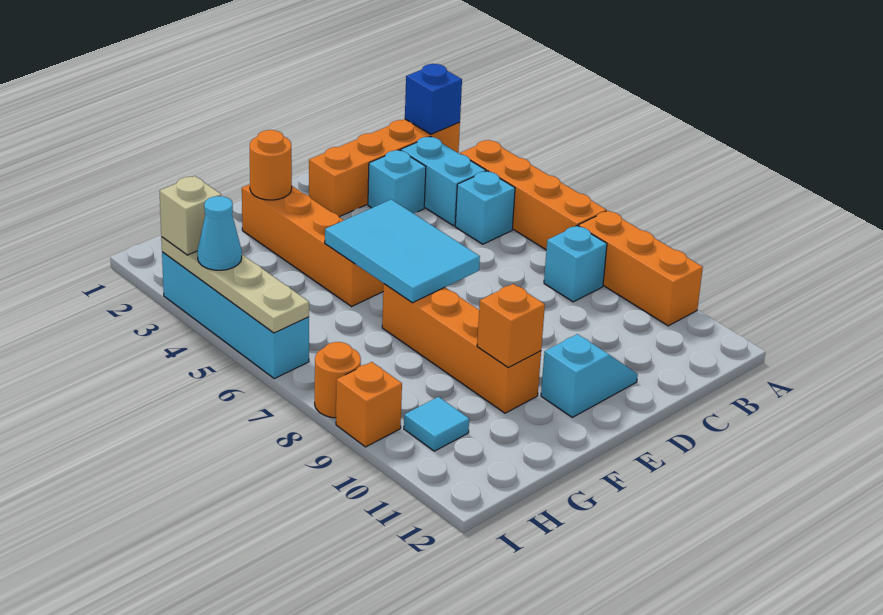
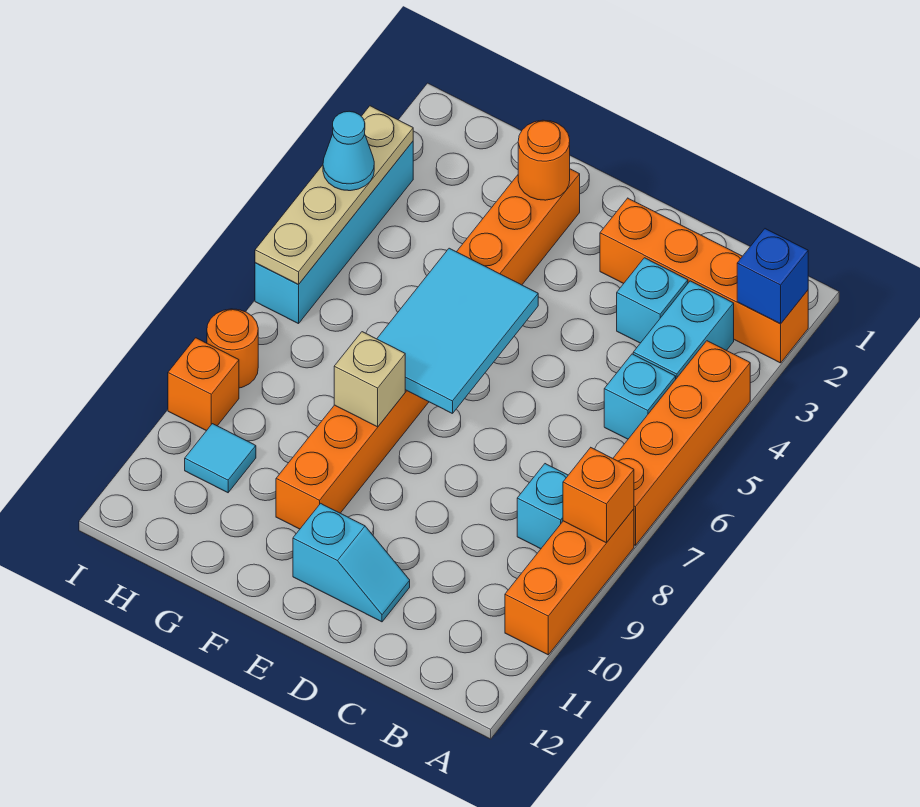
orange brick F10 level 2 -> orange brick A8 level 2
tan brick I3 level 3 -> tan brick F8 level 2

